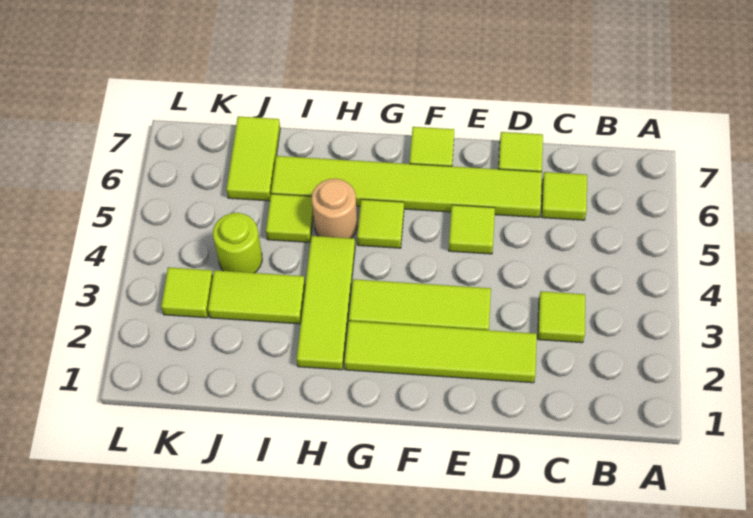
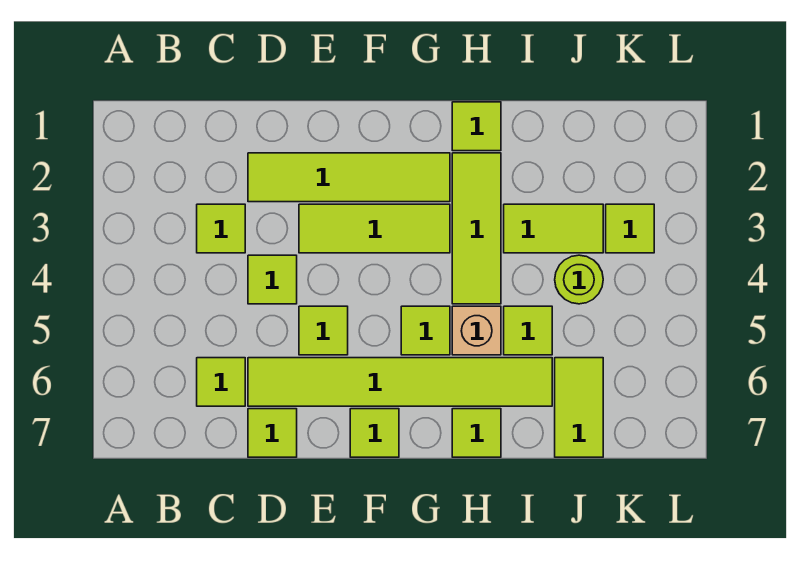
none -> lime tile D4 level 1
none -> lime tile H1 level 1
tan round brick H5 level 1 -> tan brick H5 level 1
none -> lime tile H7 level 1

